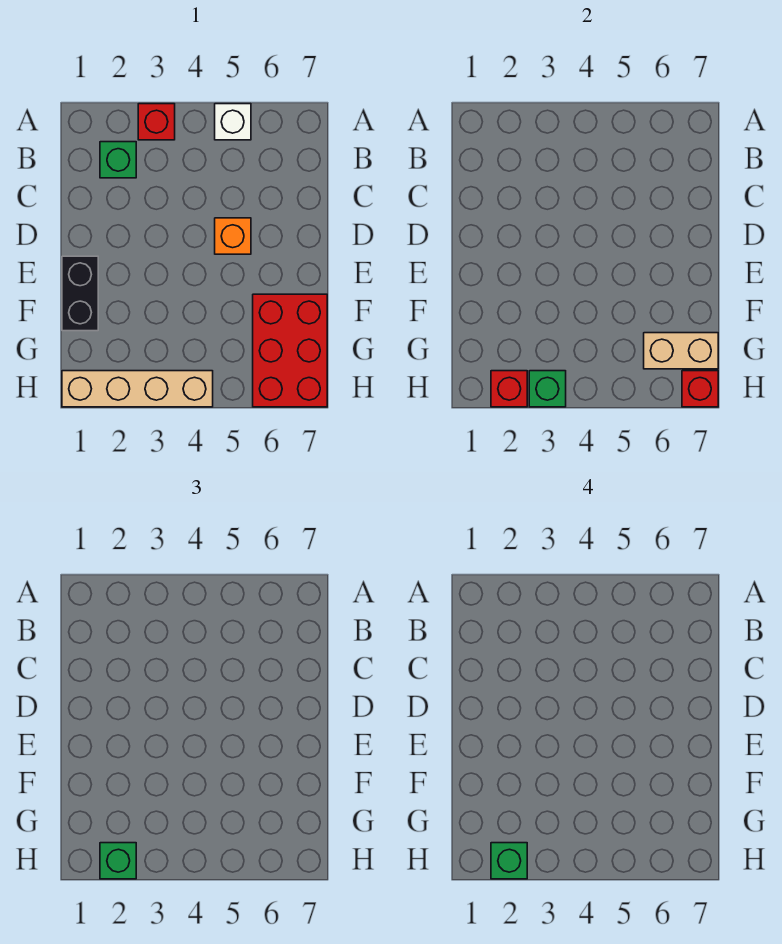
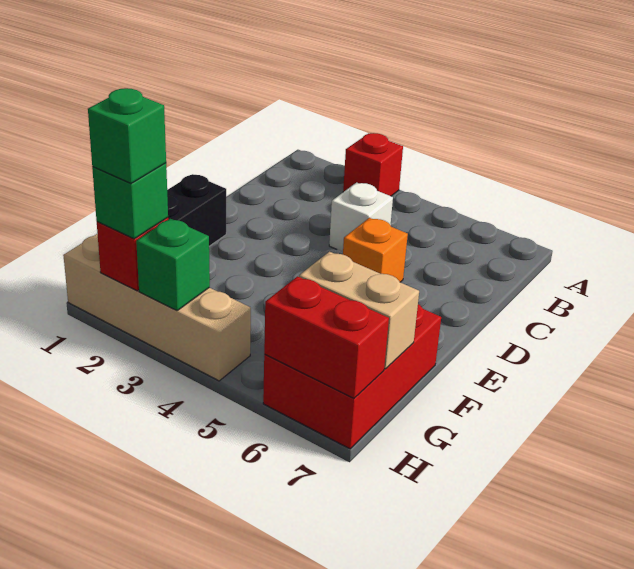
white brick A5 level 1 -> white brick C4 level 1
green brick B2 level 1 -> none
red brick H7 level 2 -> red brick H6:H7 level 2

